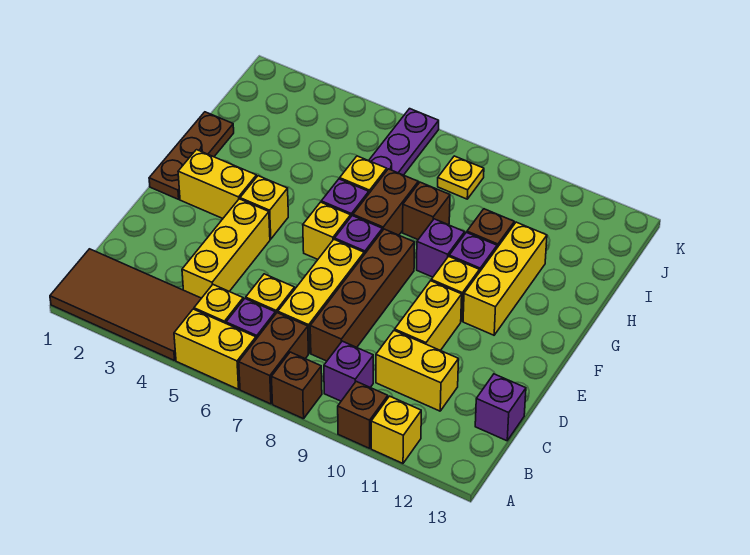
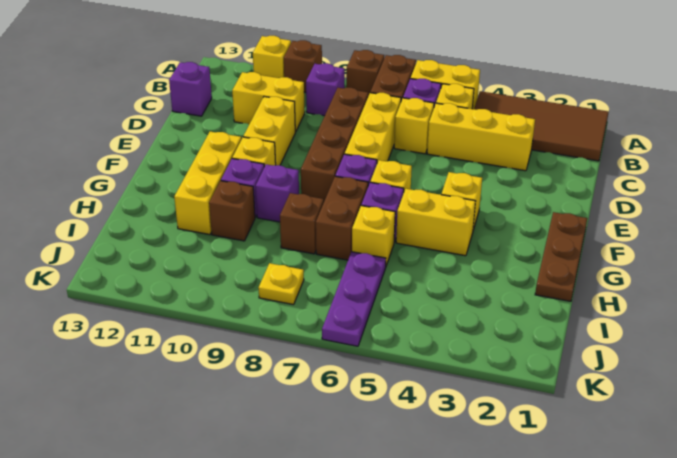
yellow brick C4:E4 level 1 -> yellow brick C3:C5 level 1
yellow brick F2:F3 level 1 -> yellow brick G4:G5 level 1

